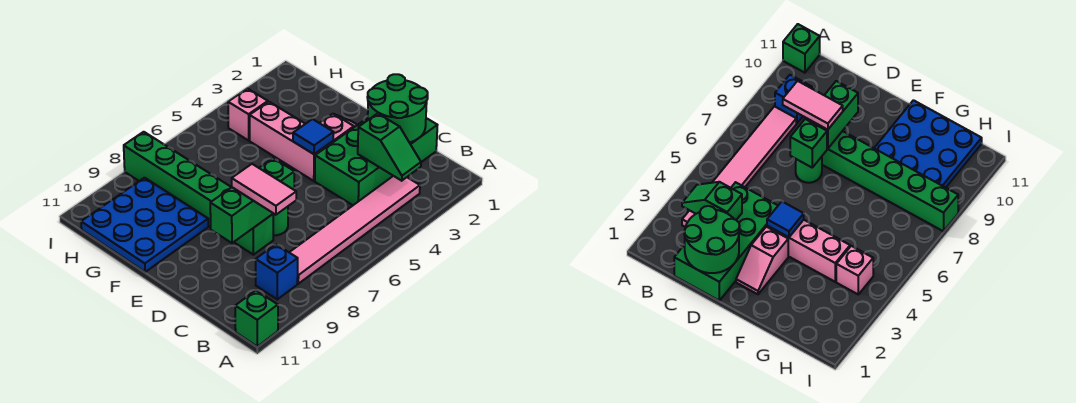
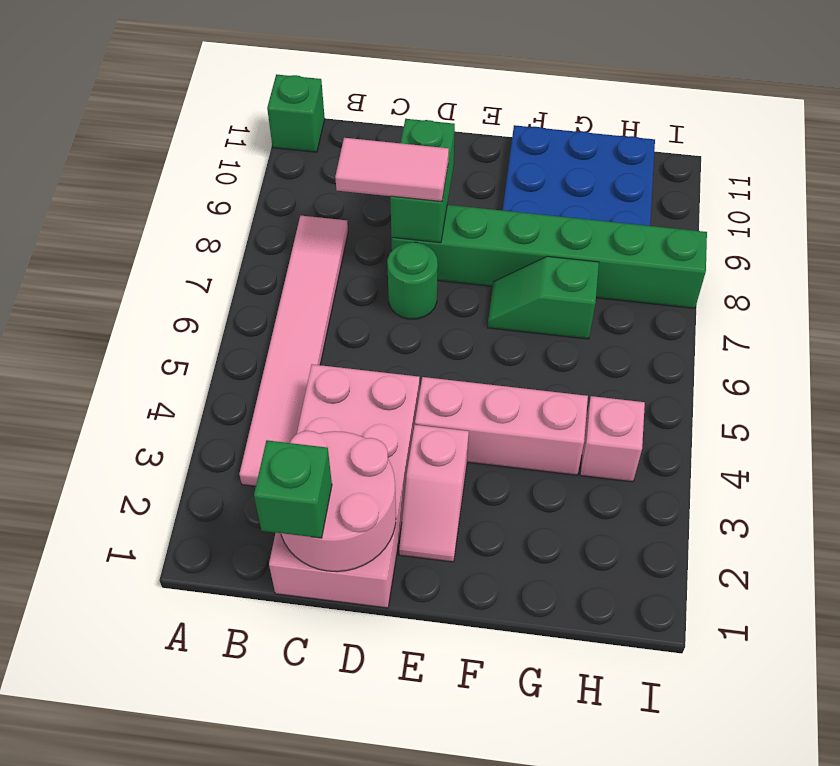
green slope B3:C3 level 2 top C -> green slope F7:G7 level 1 top G
blue brick B9 level 1 -> none
green brick C1:D4 level 1 -> pink brick C1:D4 level 1
green round brick C1:D2 level 2 -> pink round brick C1:D2 level 2
green brick D7 level 2 -> green brick C1 level 3
blue tile E4 level 2 -> none

